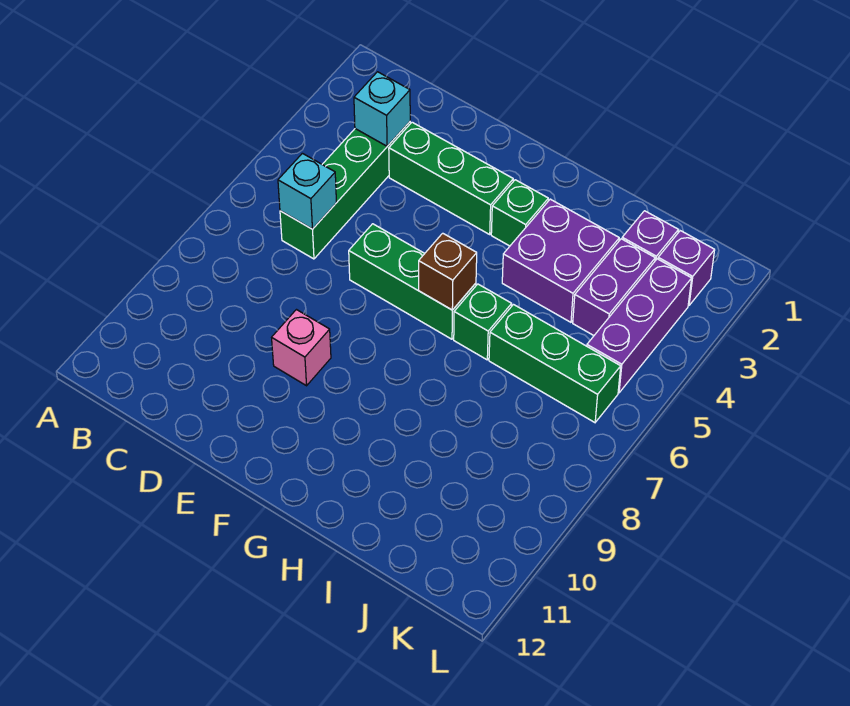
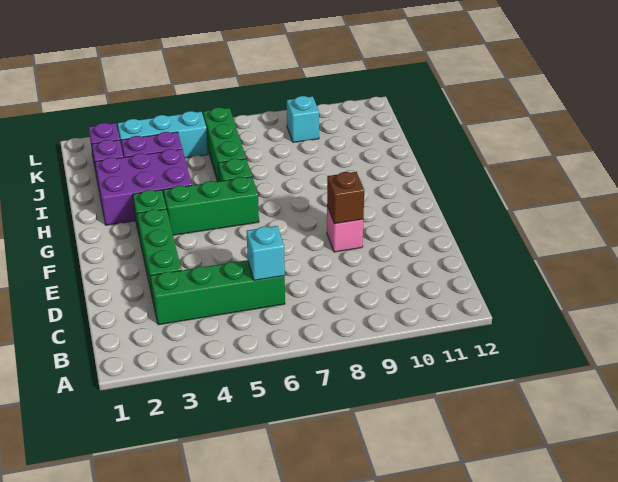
cyan brick C3 level 2 -> cyan brick K9 level 1
green brick E6:G6 level 1 -> green brick G4:G6 level 1
brown brick G6 level 2 -> brown brick E9 level 2
purple brick H3:I4 level 1 -> purple brick H2:I4 level 1
purple brick K3:K5 level 1 -> cyan brick K3:K5 level 1

